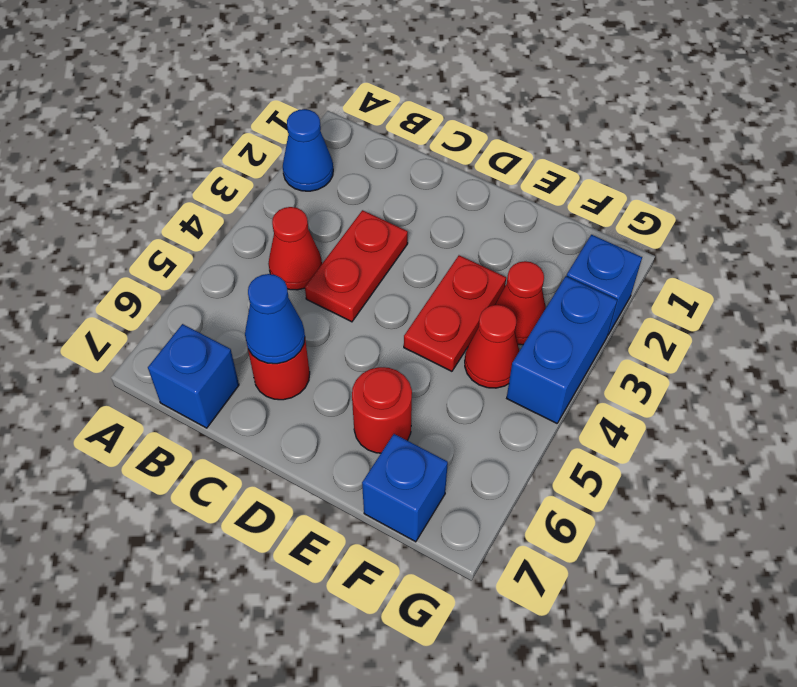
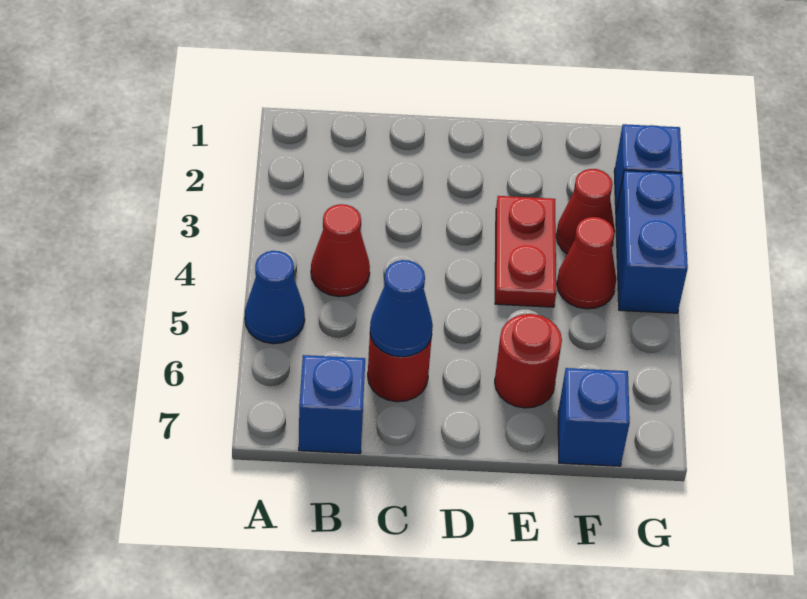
blue cone A2 level 1 -> blue cone A5 level 1
red plate C3:C4 level 1 -> none

